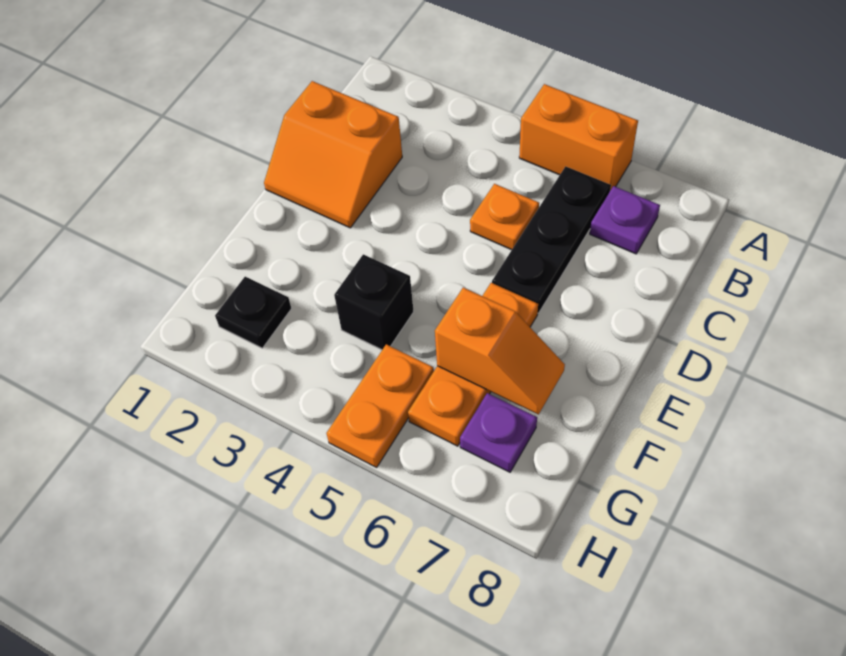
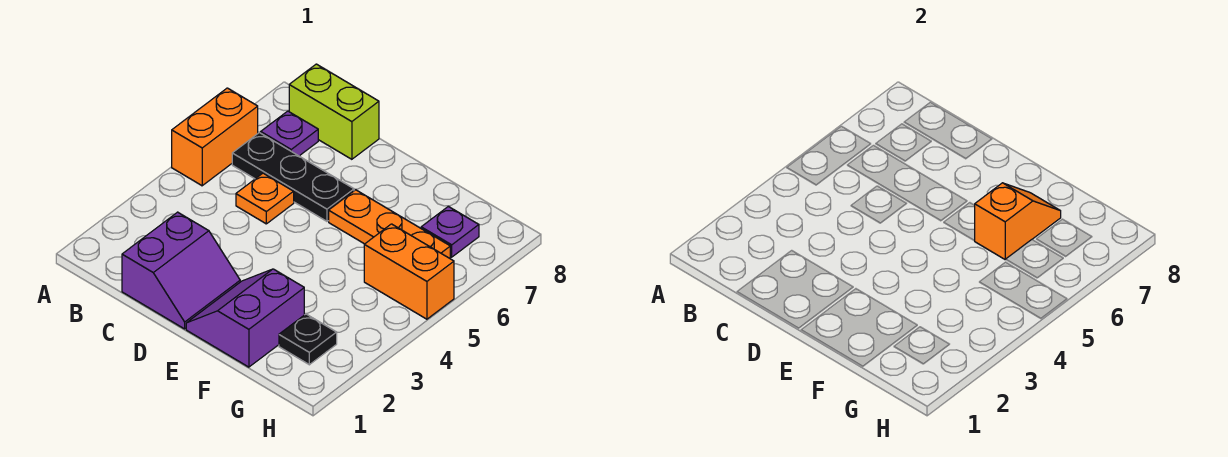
none -> lime brick B8:C8 level 1
orange slope C1:D2 level 1 top C -> purple slope C1:D2 level 1 top C
none -> purple slope E1:F2 level 1 top F
black brick F4 level 1 -> none
orange plate G5:H5 level 1 -> orange brick G5:H5 level 1

